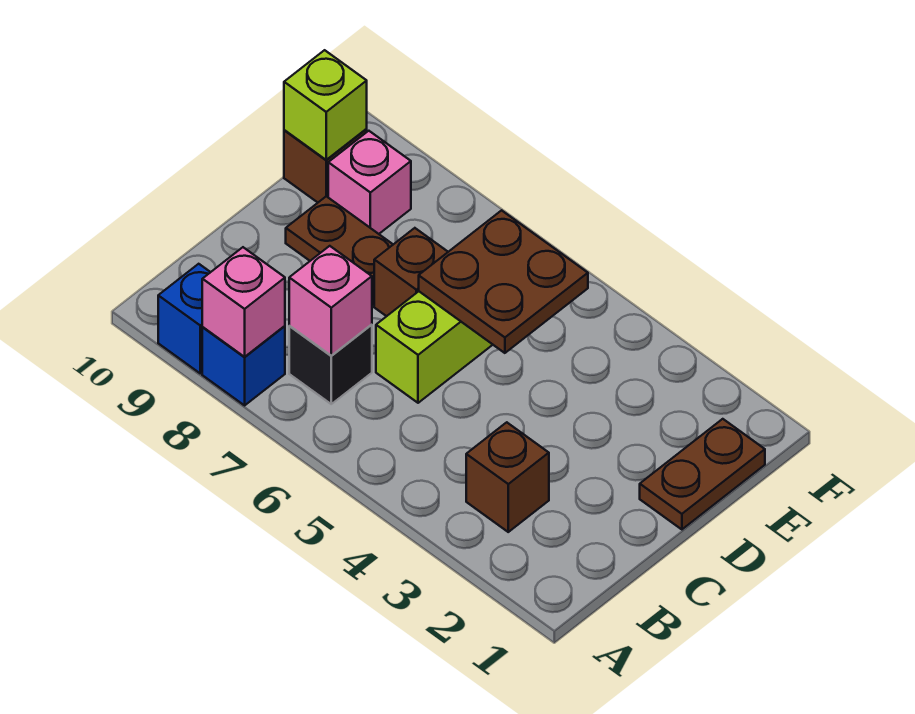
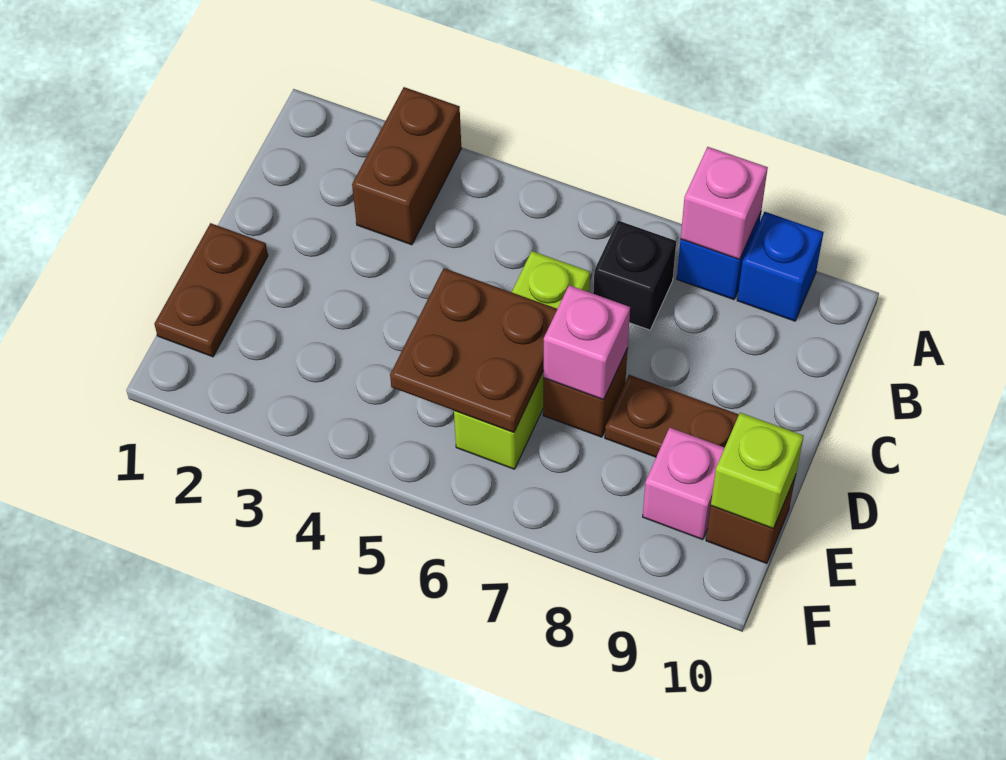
brown brick B3 level 1 -> brown brick A3:B3 level 1
pink brick B7 level 2 -> pink brick D7 level 2

